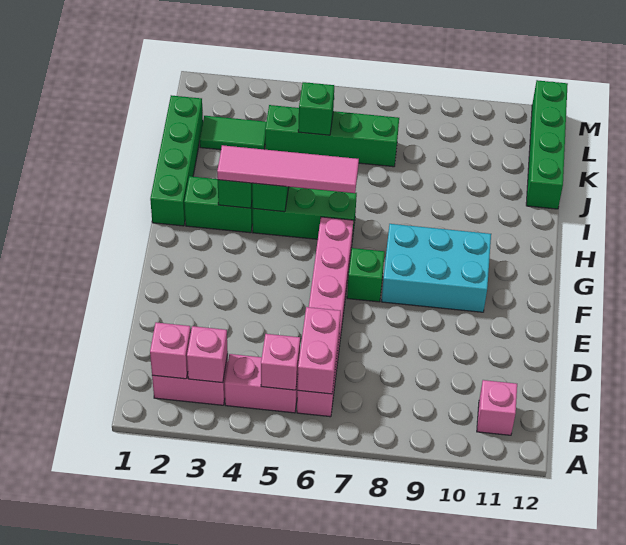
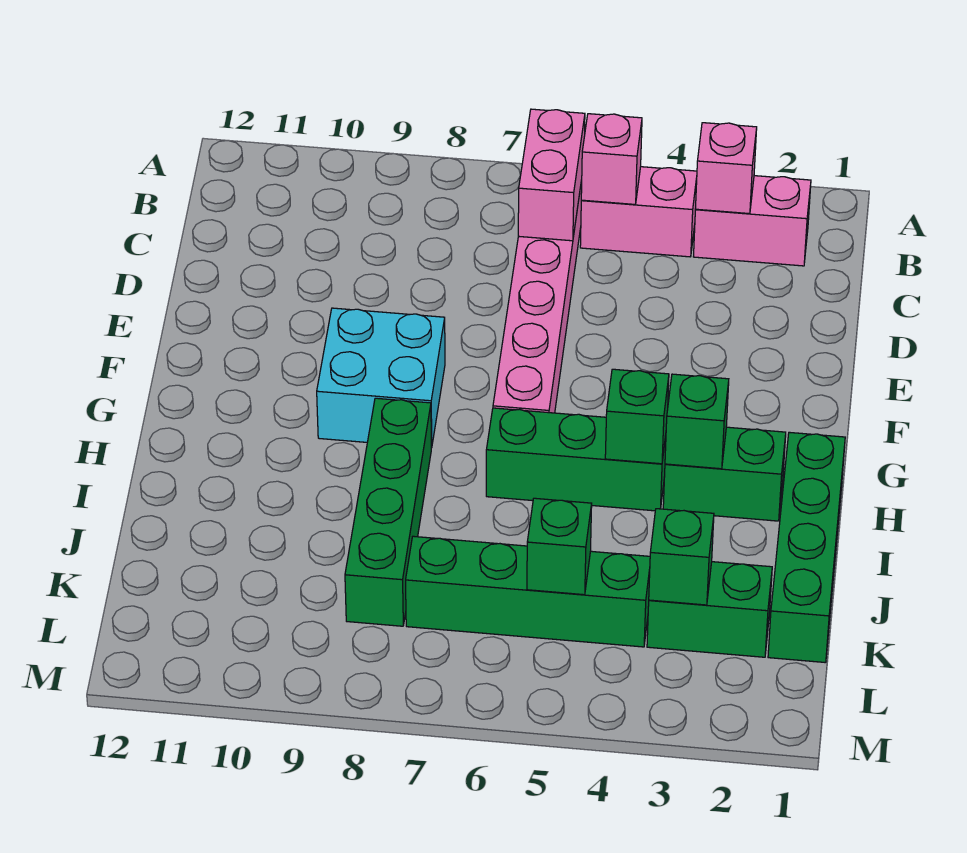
pink brick B2 level 2 -> none
pink brick B11 level 1 -> none
green brick F7 level 1 -> green brick K3 level 2
cyan brick F8:G10 level 1 -> cyan brick F8:G9 level 1
pink tile H3:H6 level 3 -> none
green brick J12:M12 level 1 -> green brick H8:K8 level 1
green tile K2:K3 level 1 -> green brick K2:K3 level 1

